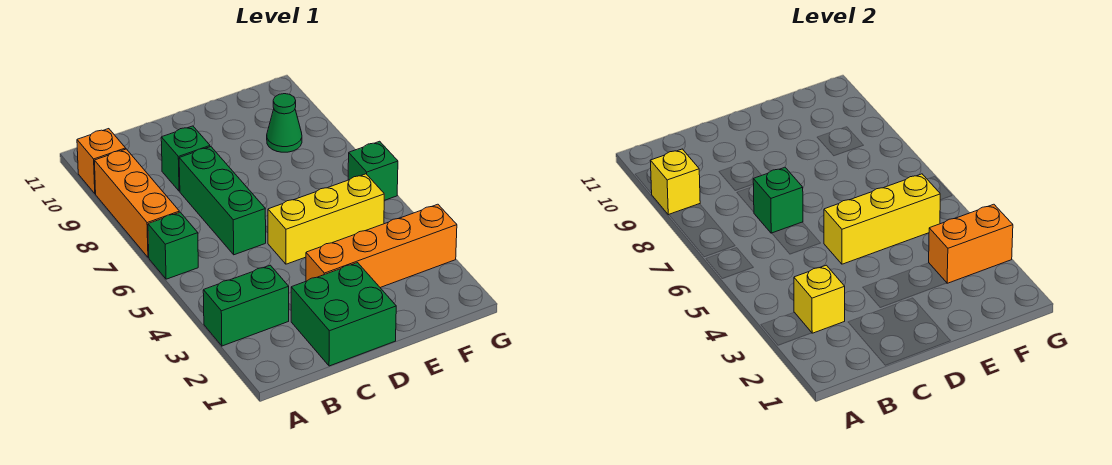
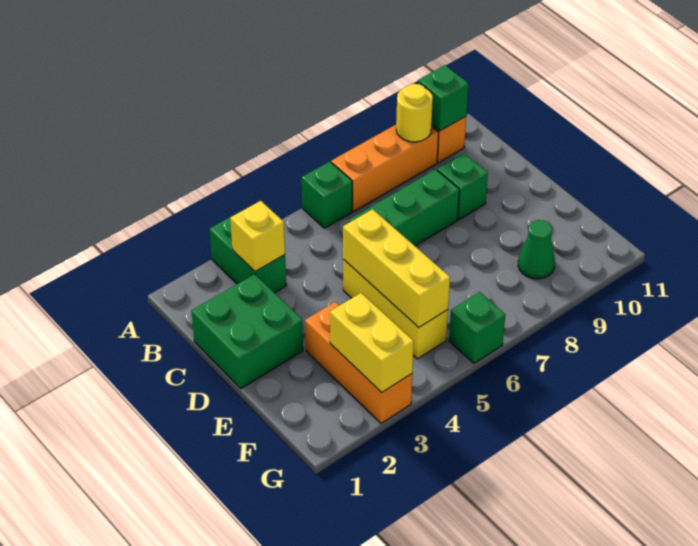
yellow brick A9 level 2 -> yellow round brick A9 level 2
green brick C7 level 2 -> green brick A10 level 2
orange brick D3:G3 level 1 -> orange brick E3:G3 level 1
orange brick F3:G3 level 2 -> yellow brick F3:G3 level 2

